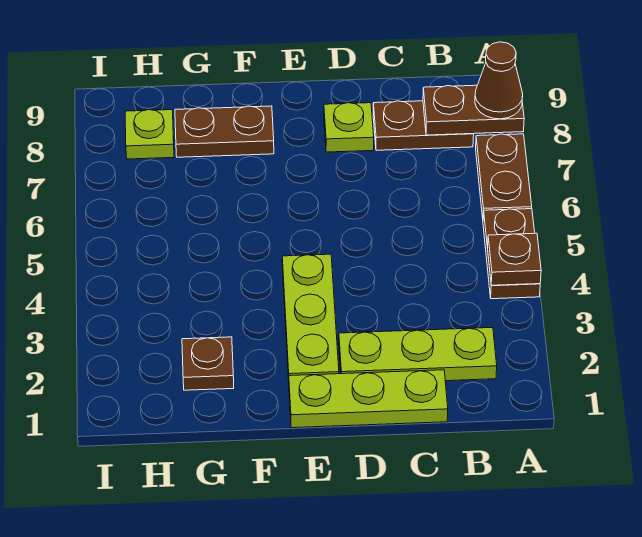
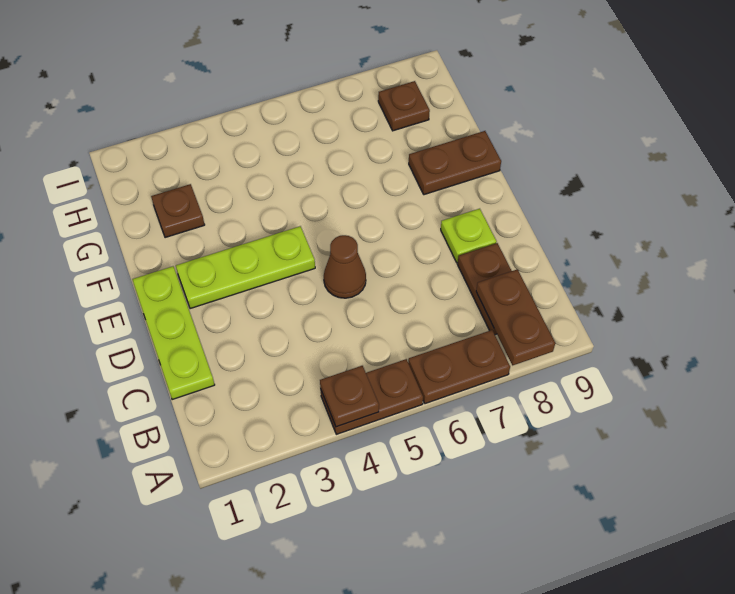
brown cone A8 level 3 -> brown cone D5 level 1
lime plate B2:D2 level 1 -> none
brown plate F8:G8 level 1 -> brown plate F8:F9 level 1
lime plate H8 level 1 -> brown plate H8 level 1

